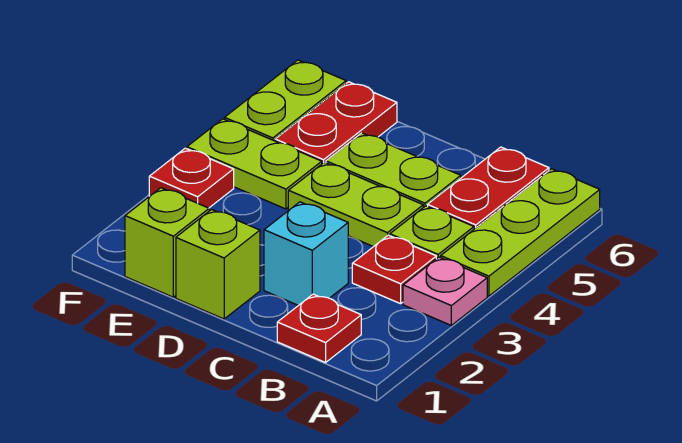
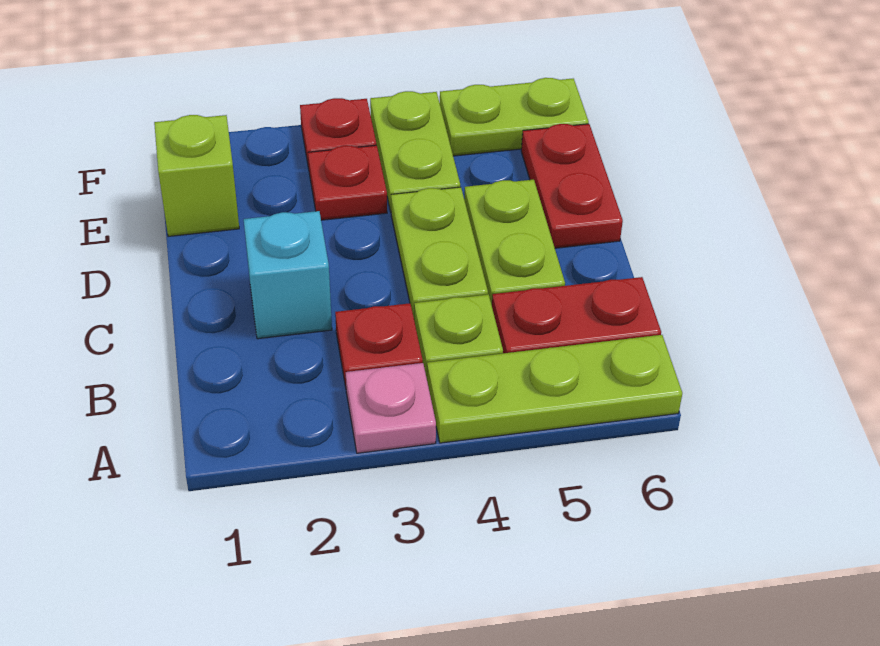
red plate B1 level 1 -> red plate E3 level 1
lime brick D1 level 1 -> none
red plate E5:E6 level 1 -> red plate D6:E6 level 1

